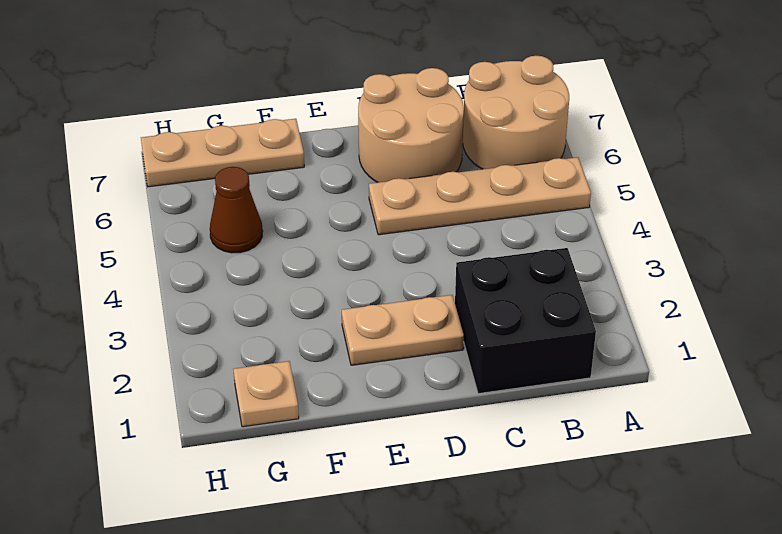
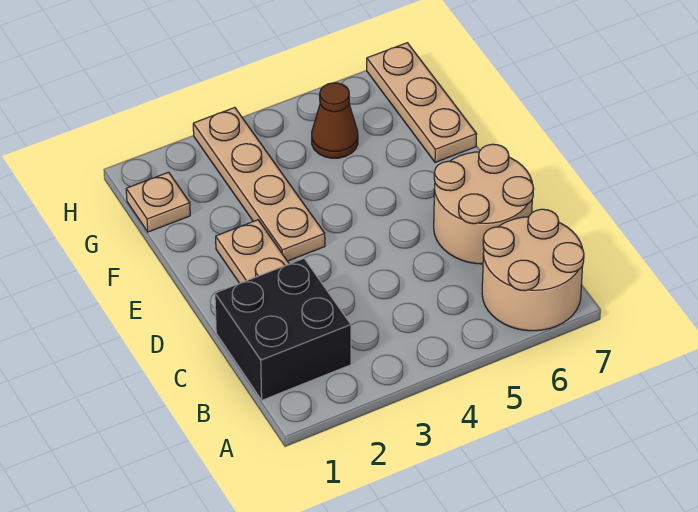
tan plate A5:D5 level 1 -> tan plate E3:H3 level 1

